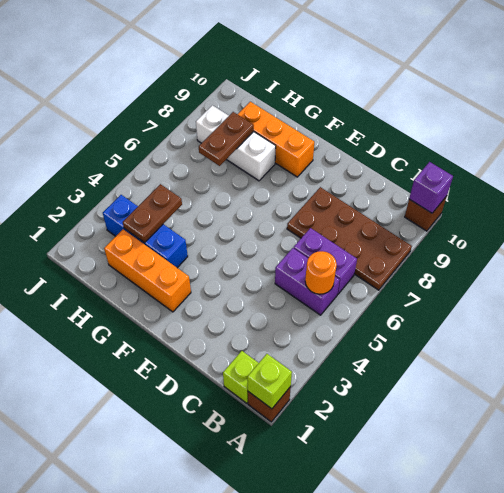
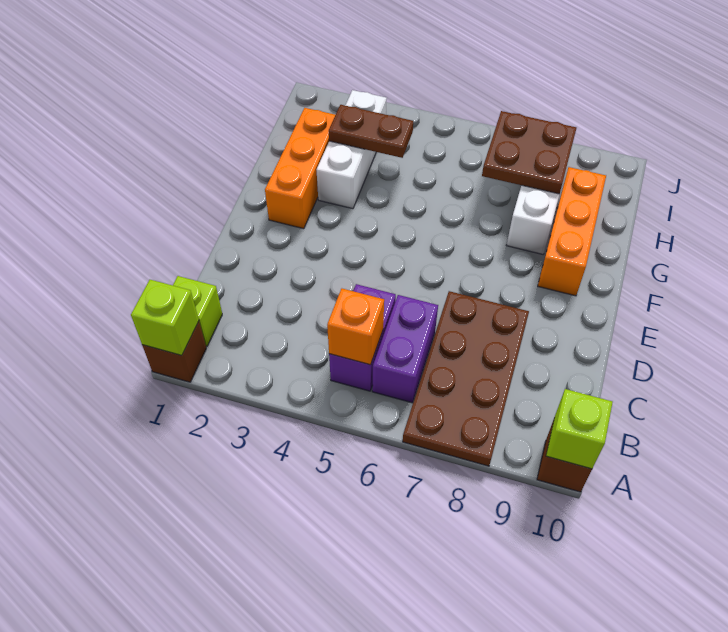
purple brick A10 level 2 -> lime brick A10 level 2
orange round brick B5 level 2 -> orange brick B5 level 2
blue brick G3:I3 level 1 -> white brick G3:I3 level 1
brown plate H7:H8 level 2 -> brown plate H7:I8 level 2

